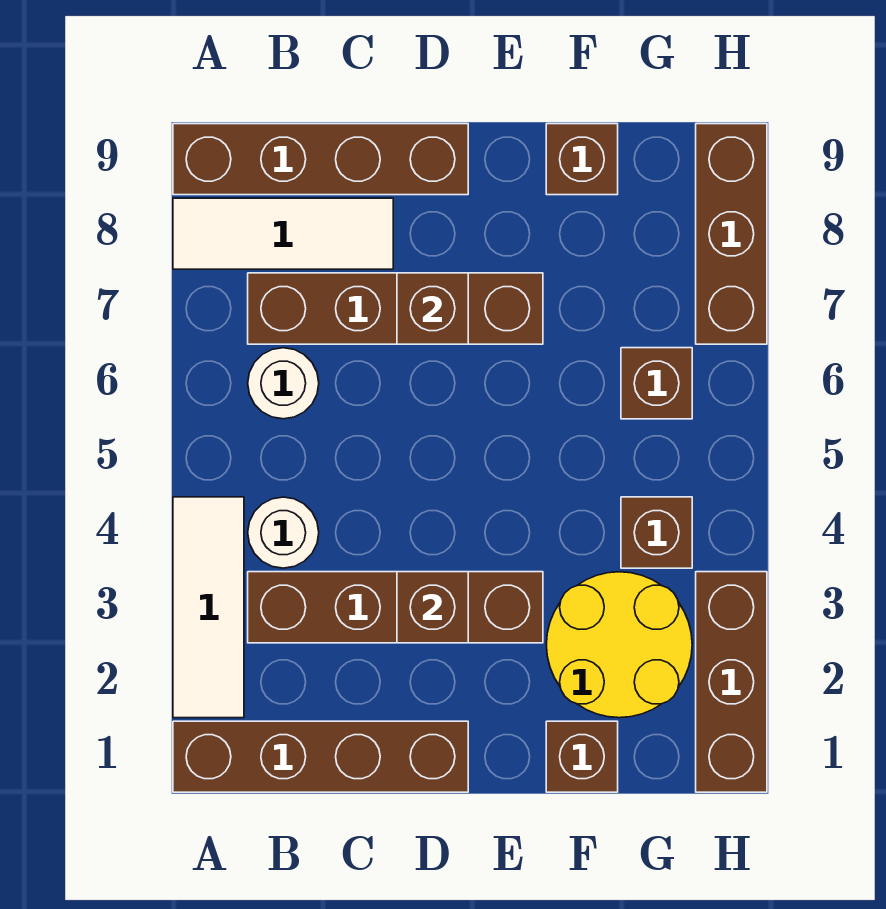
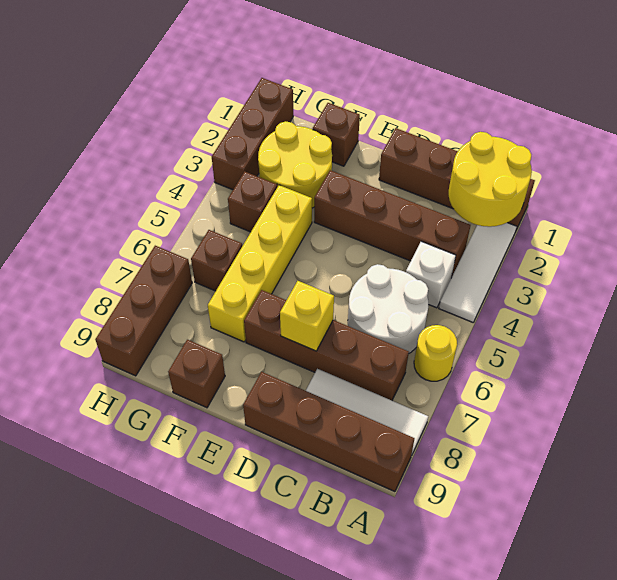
none -> yellow round brick A1:B2 level 2
none -> yellow round brick A6 level 1
white round brick B4 level 1 -> white brick B4 level 1
white round brick B6 level 1 -> white round brick B5:C6 level 1
brown brick D3 level 2 -> none
brown brick D7 level 2 -> yellow brick D7 level 2
none -> yellow brick F4:F7 level 1

